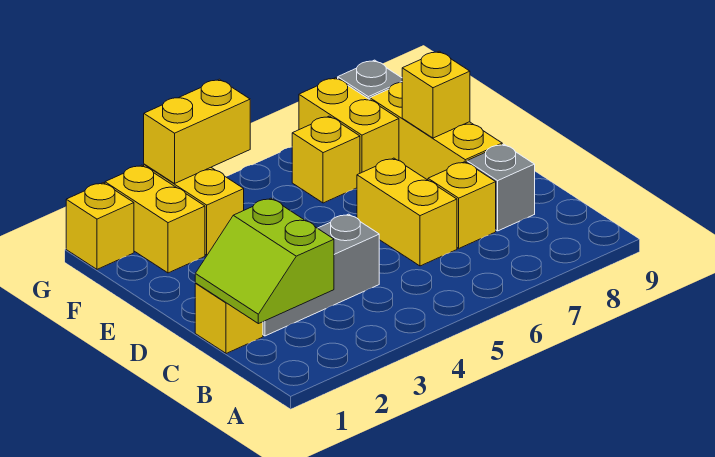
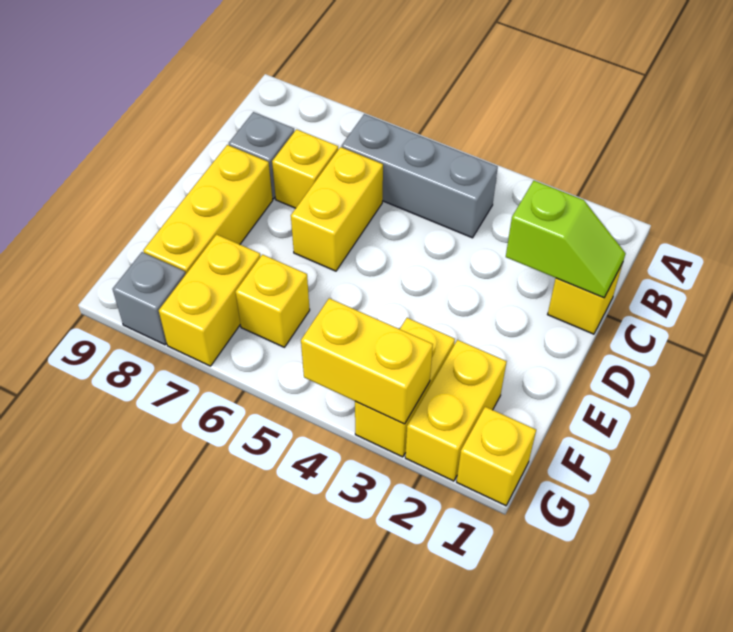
lime slope B1:C2 level 2 top 2 -> lime slope C1:C2 level 2 top 2
grey brick C2:C4 level 1 -> grey brick B4:B6 level 1
yellow brick E8 level 2 -> none

